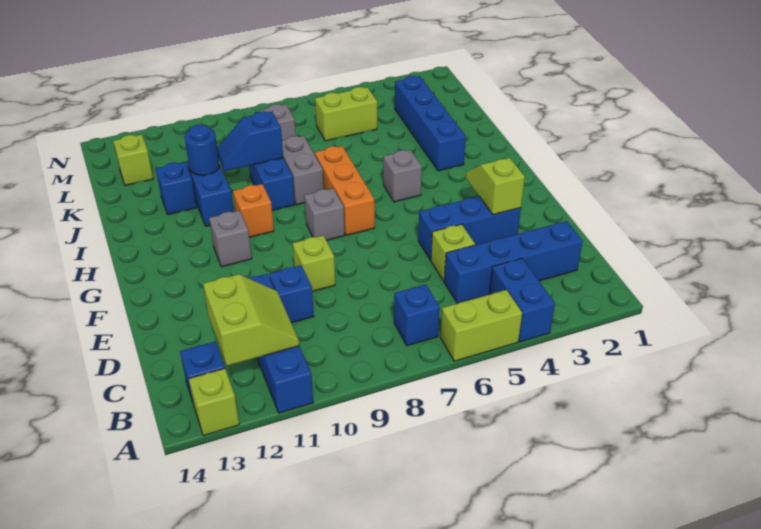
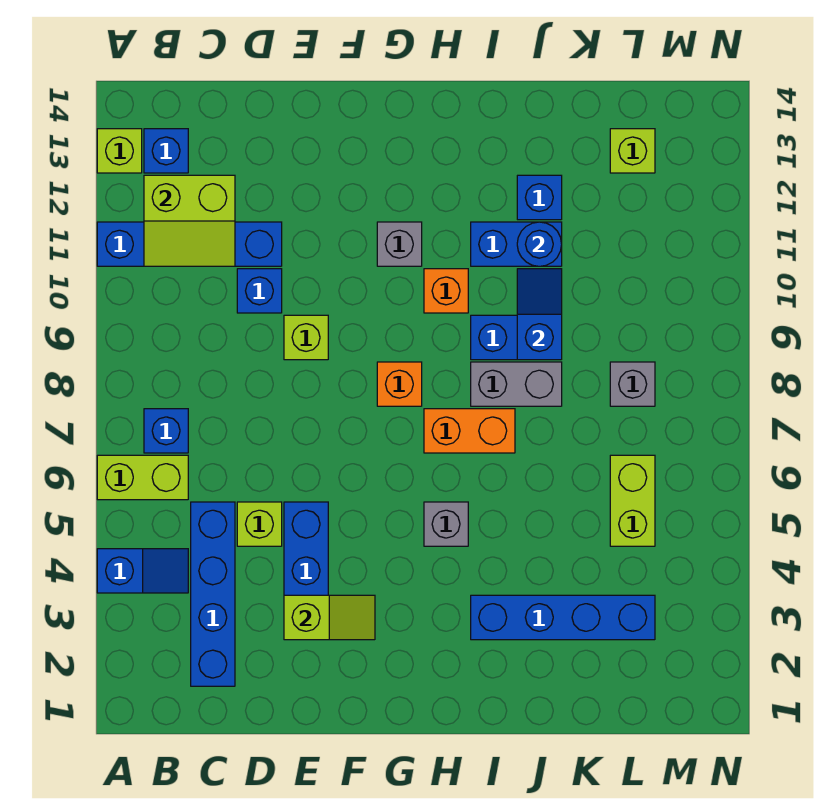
blue brick A4:B4 level 1 -> blue slope A4:B4 level 1 top A
lime brick A5:A6 level 1 -> lime brick A6:B6 level 1
orange brick G7:I7 level 1 -> orange brick H7:I7 level 1
grey brick G8 level 1 -> orange brick G8 level 1

